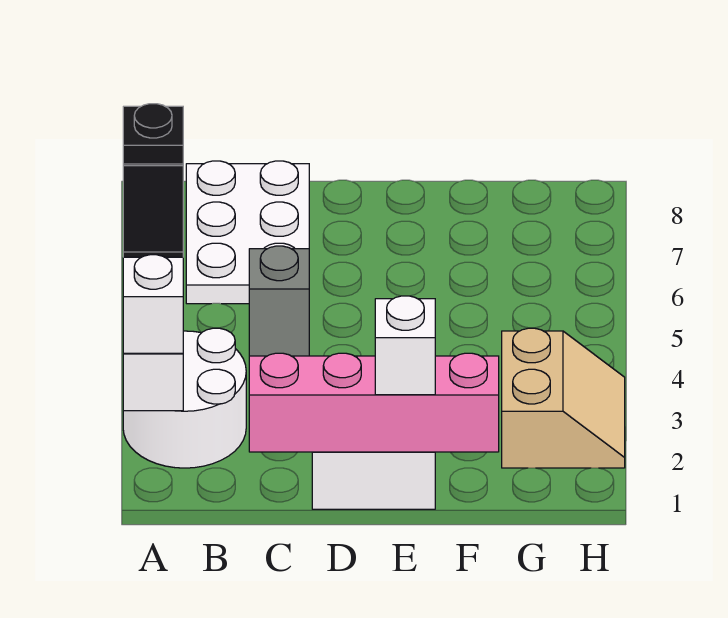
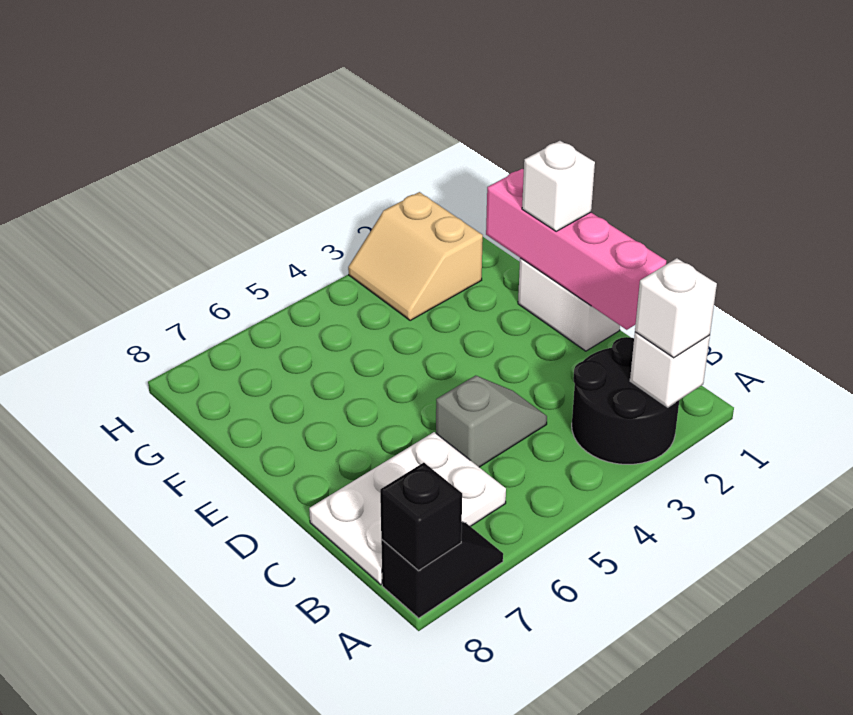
white round brick A2:B3 level 1 -> black round brick A2:B3 level 1
black plate A8 level 2 -> black brick A8 level 2
tan slope G2:H3 level 1 top G -> tan slope G2:H3 level 1 top 2

